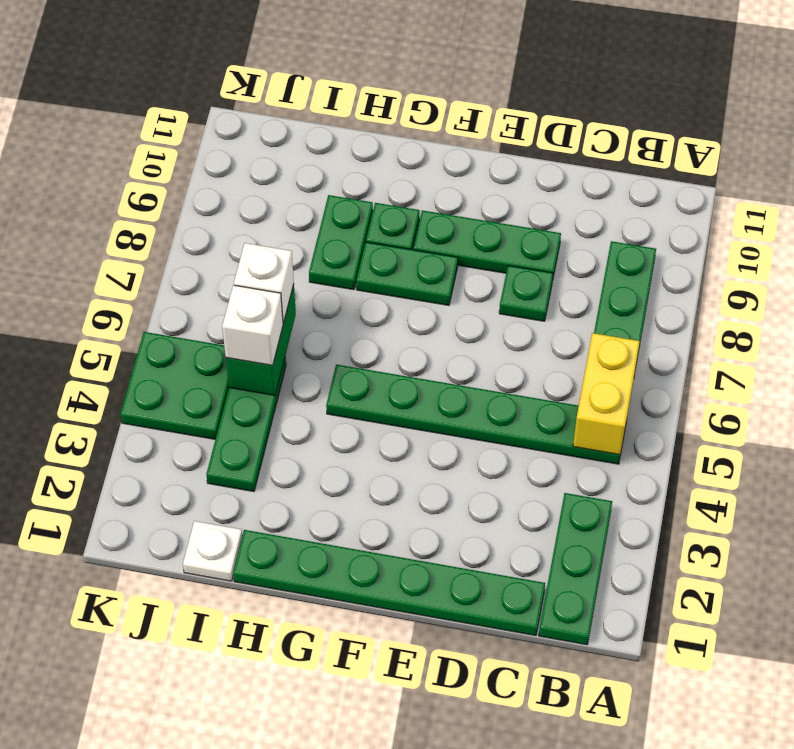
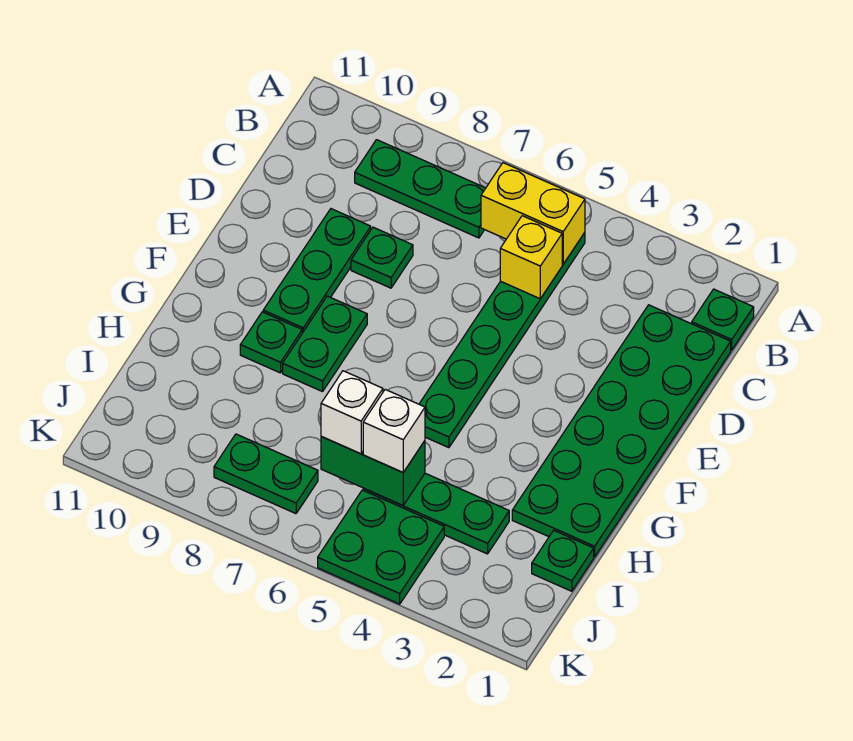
green plate B1:B3 level 1 -> green plate B1 level 1
green plate C1:H1 level 1 -> green plate C1:H2 level 1
none -> yellow brick C5 level 2
green plate H8:H9 level 1 -> green plate J7:J8 level 1
white plate I1 level 1 -> green plate I1 level 1

